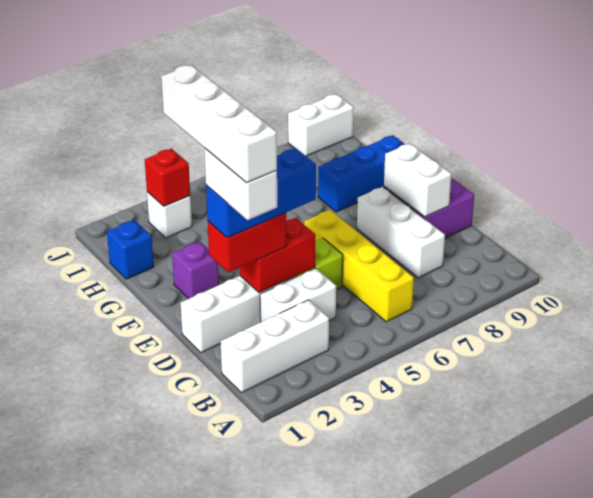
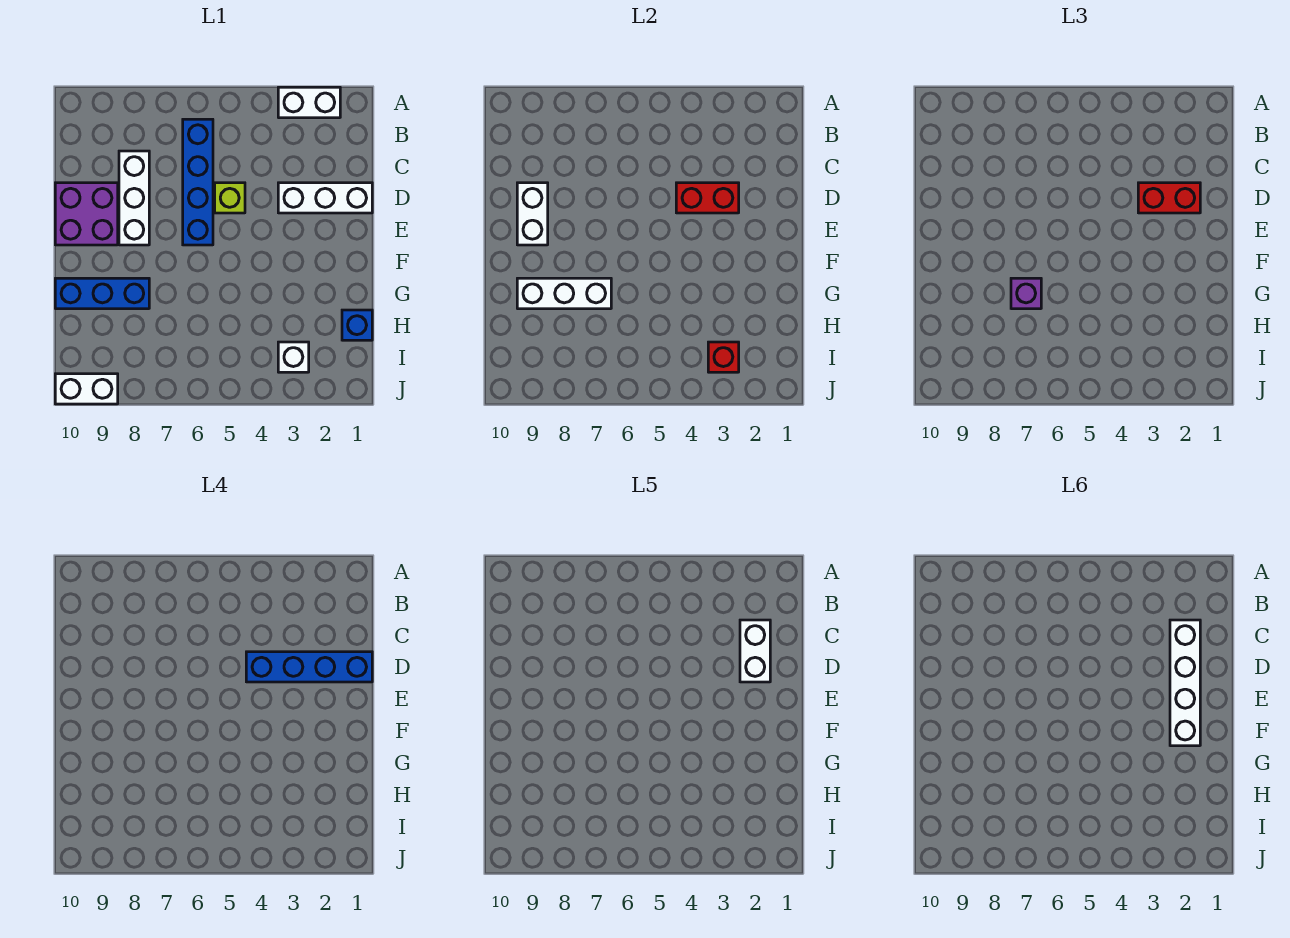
white brick B1:B3 level 1 -> white brick G7:G9 level 2
yellow brick B6:E6 level 1 -> blue brick B6:E6 level 1
white brick C3:C4 level 1 -> white brick A2:A3 level 1
blue brick D2:D4 level 4 -> blue brick D1:D4 level 4
purple brick F2 level 1 -> purple brick G7 level 3

